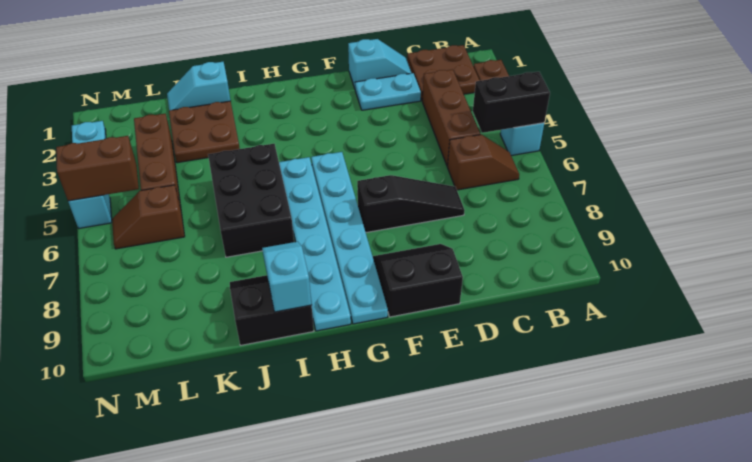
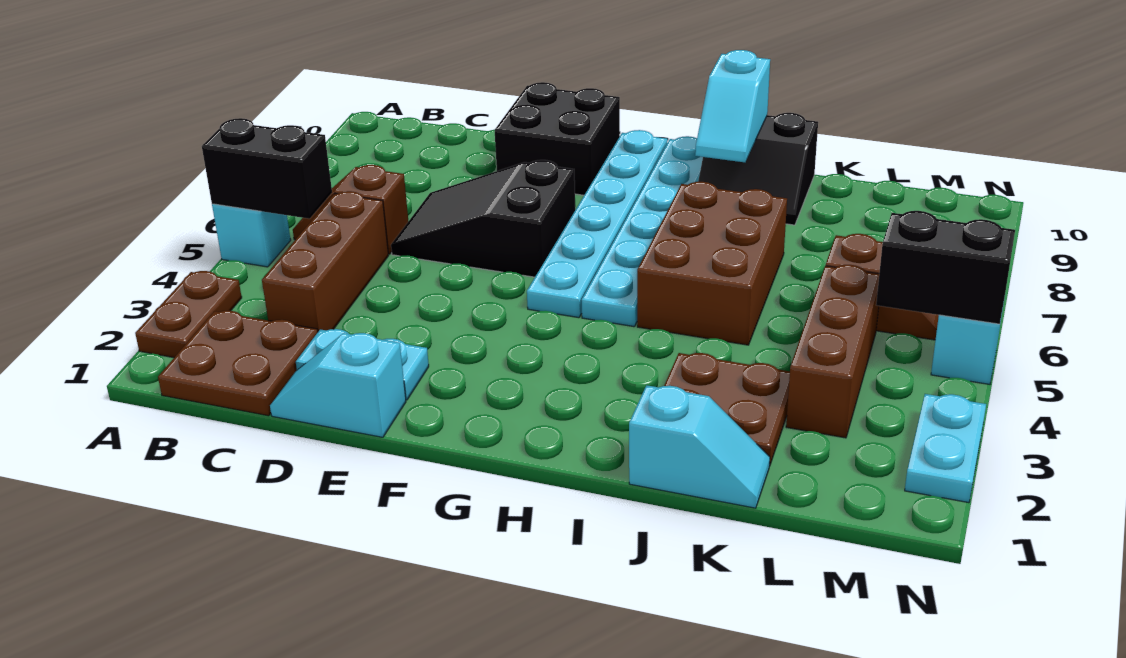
black slope D7:F7 level 1 top F -> black slope D6:F7 level 1 top F
black slope E9:F10 level 1 top 10 -> black brick E9:F10 level 1
black brick I5:J7 level 1 -> brown brick I5:J7 level 1
brown brick M5:N5 level 2 -> black brick M5:N5 level 2

